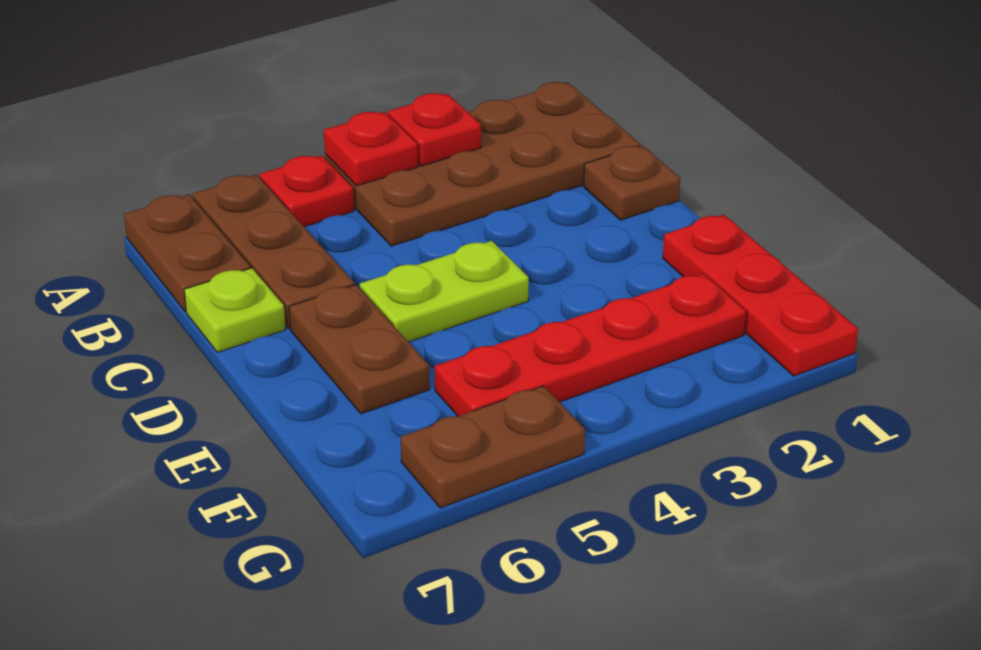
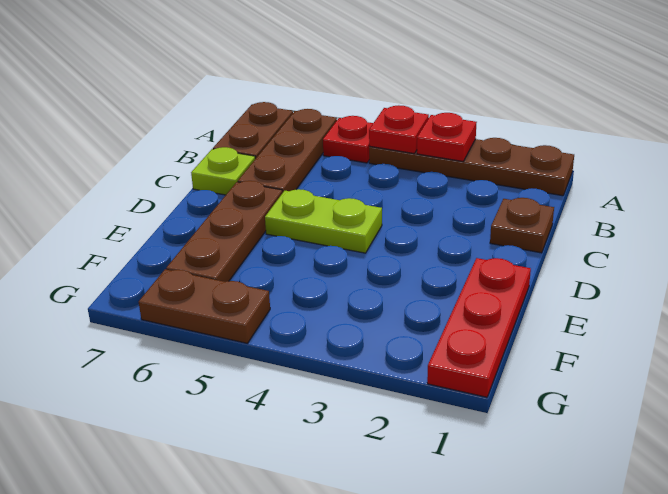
brown plate A1:B4 level 1 -> brown plate A1:A4 level 1
brown plate D6:E6 level 1 -> brown plate D6:F6 level 1
red plate F2:F5 level 1 -> none

